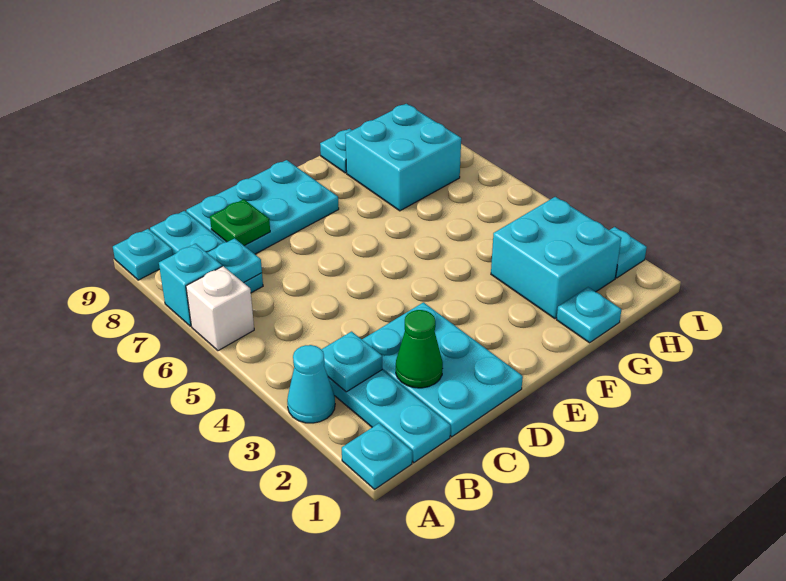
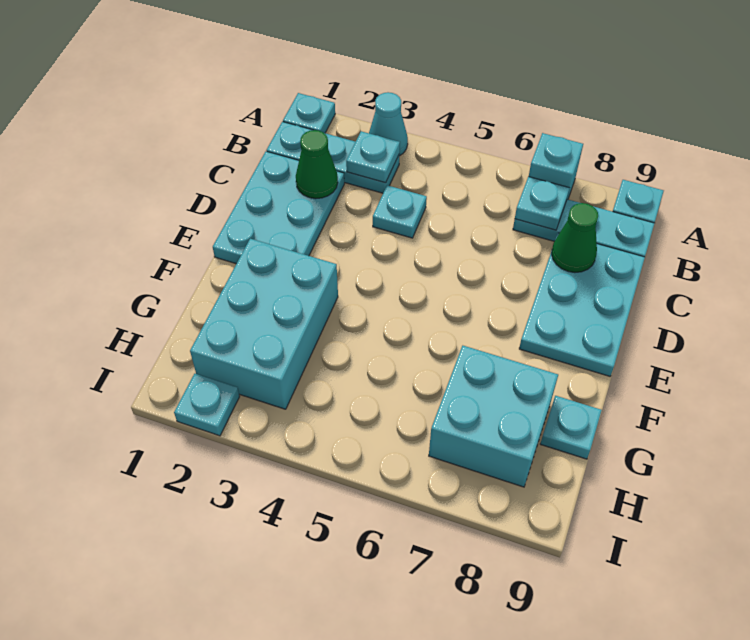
white brick A6 level 1 -> none
cyan plate C1:D3 level 1 -> cyan plate C1:E2 level 1
green plate C8 level 2 -> green cone C8 level 2
cyan plate G1 level 1 -> cyan plate C4 level 1
cyan brick G2:H3 level 1 -> cyan brick F2:H3 level 1

